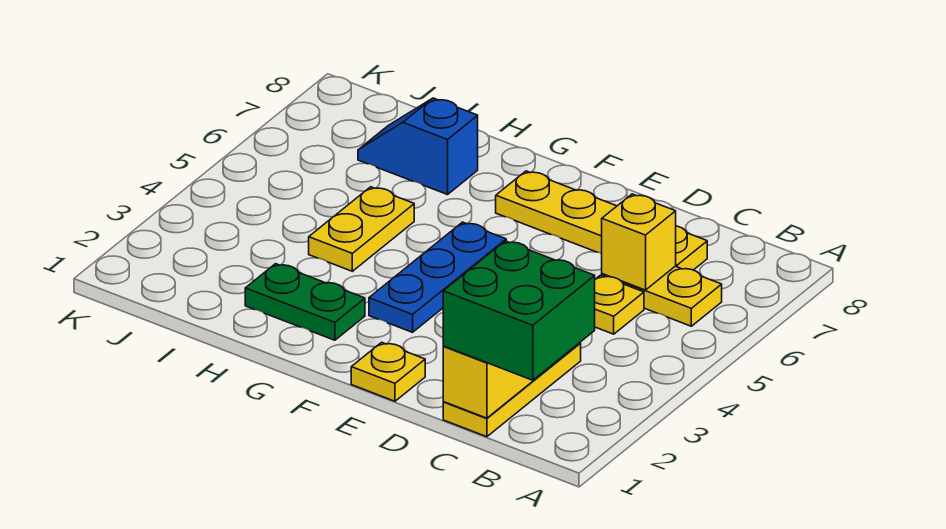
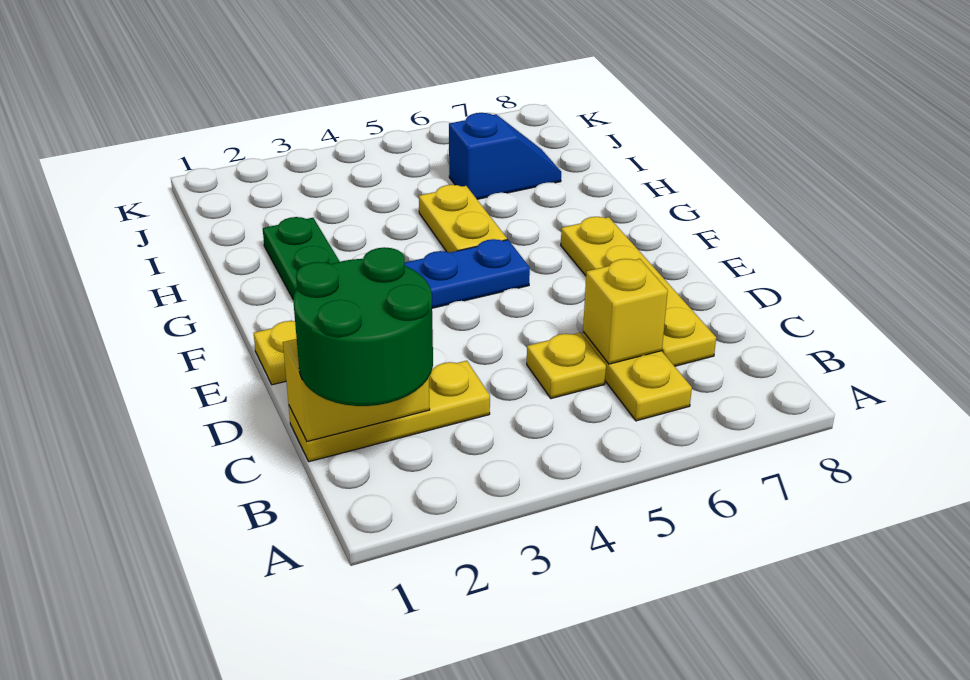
green brick B1:C2 level 3 -> green round brick B1:C2 level 3
yellow plate H4:H5 level 1 -> yellow plate G5:H5 level 1
blue slope H7:I7 level 1 top H -> blue slope I6:I7 level 1 top 6

